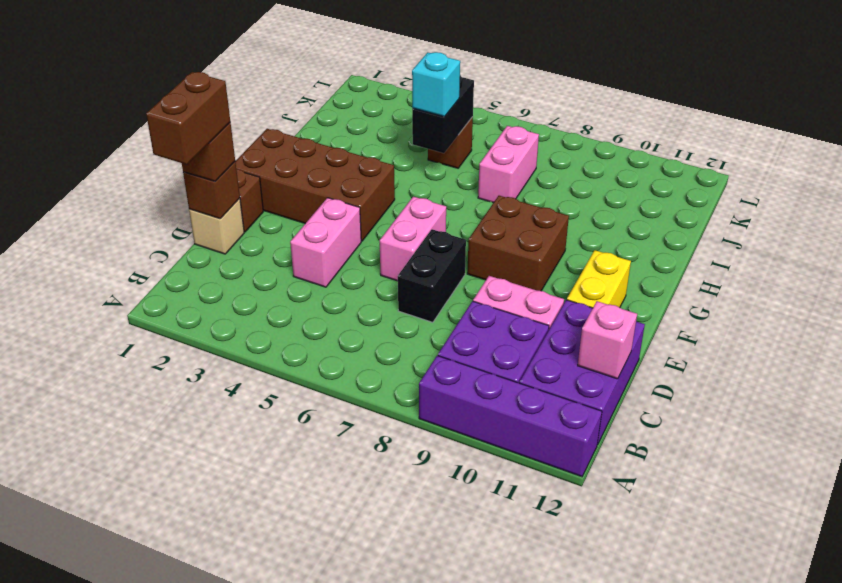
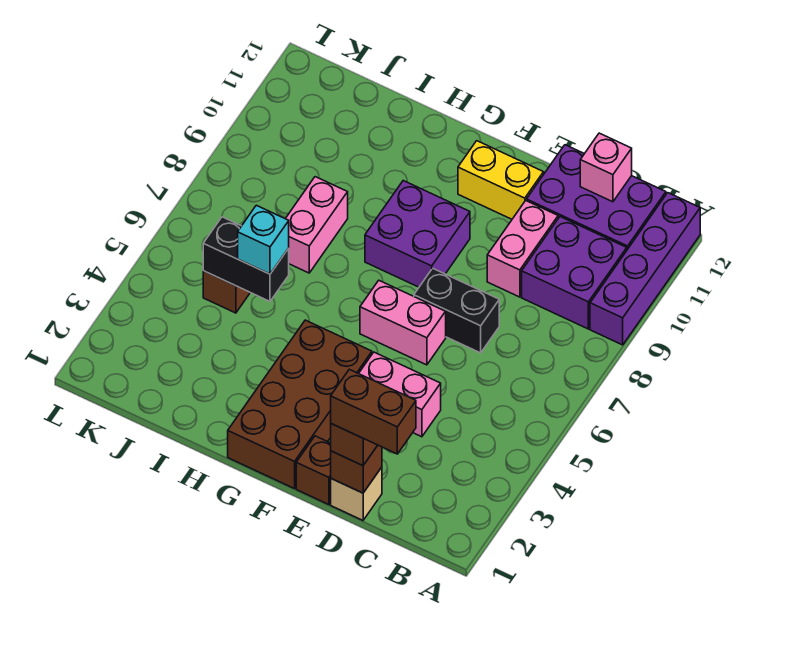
brown brick F8:G9 level 1 -> purple brick F8:G9 level 1
pink brick I7:J7 level 1 -> pink brick I7:I8 level 1

